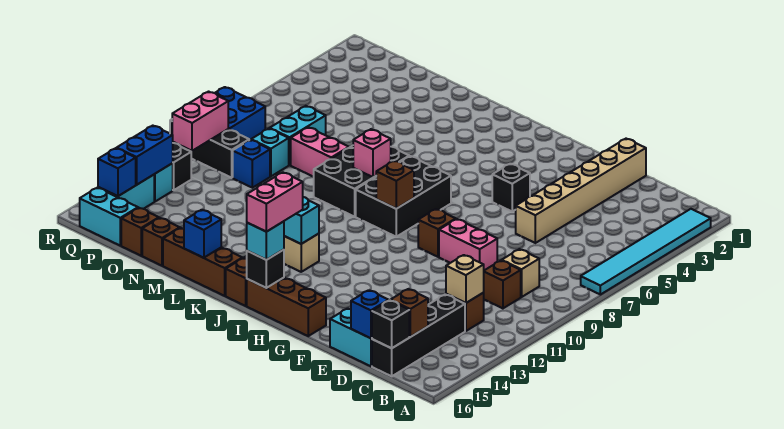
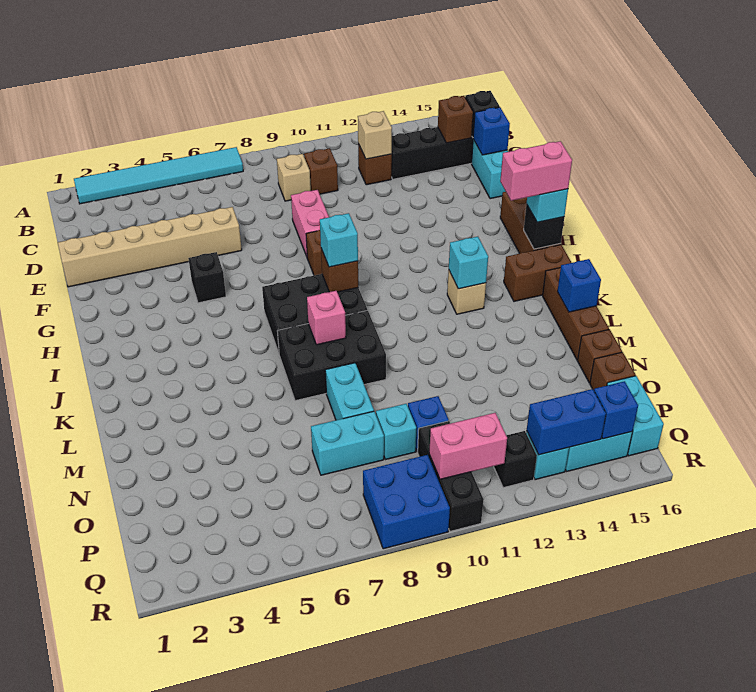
none -> cyan brick I9 level 3
pink brick M8:N8 level 1 -> cyan brick M8:N8 level 1

